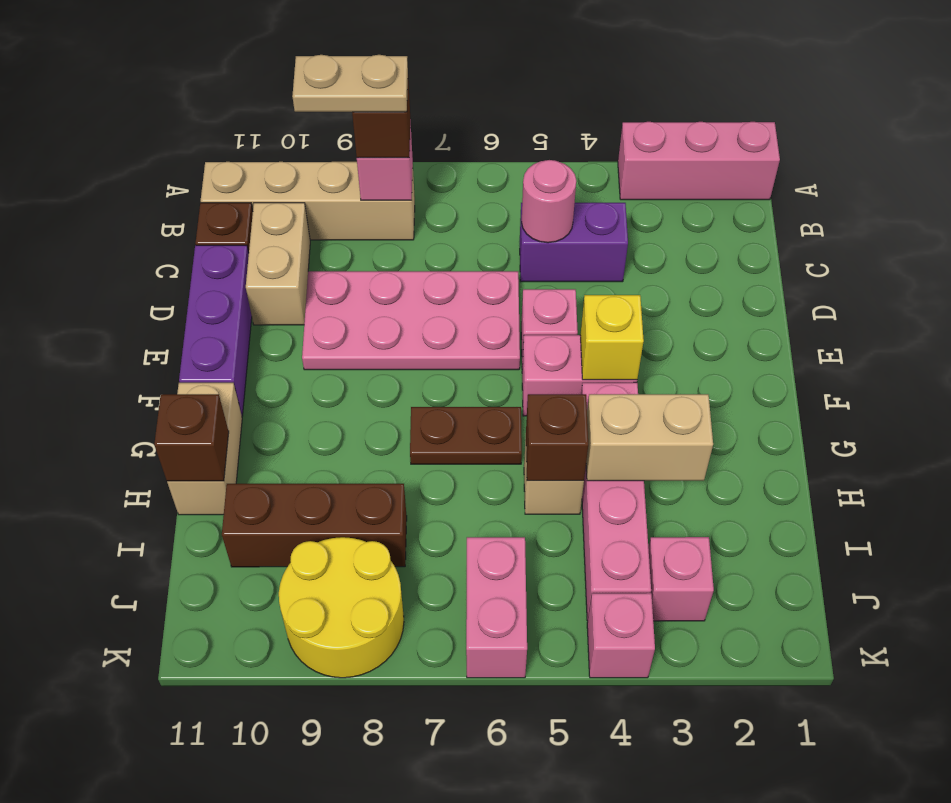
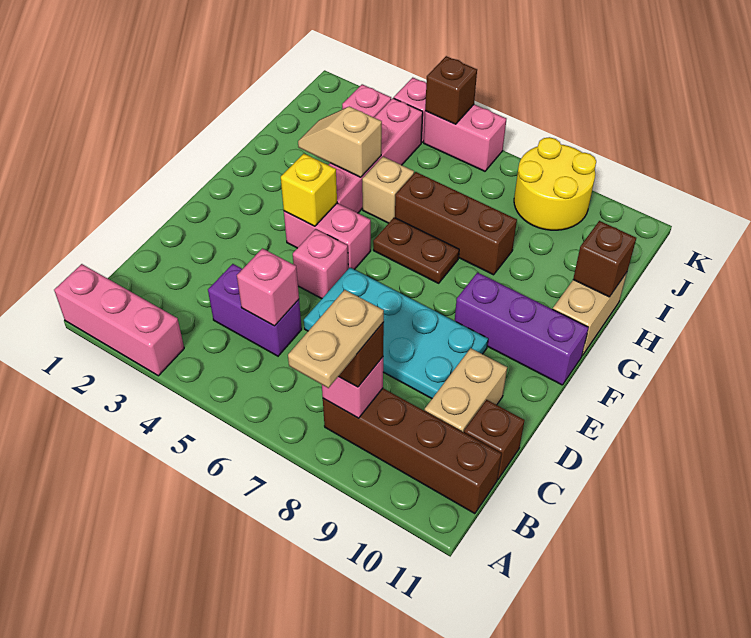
tan brick B8:B11 level 1 -> brown brick B8:B11 level 1
tan plate B8:B9 level 4 -> tan plate A8:B8 level 4
pink round brick C5 level 2 -> pink brick C5 level 2
pink plate D6:E9 level 1 -> cyan plate D6:E9 level 1
purple brick D11:F11 level 1 -> purple brick F9:F11 level 1
tan brick H3:H4 level 2 -> tan slope H3:H4 level 2 top 4
brown brick H5 level 2 -> brown brick K5 level 2
brown brick I8:I10 level 1 -> brown brick H6:H8 level 1
pink brick J6:K6 level 1 -> pink brick K5:K6 level 1

